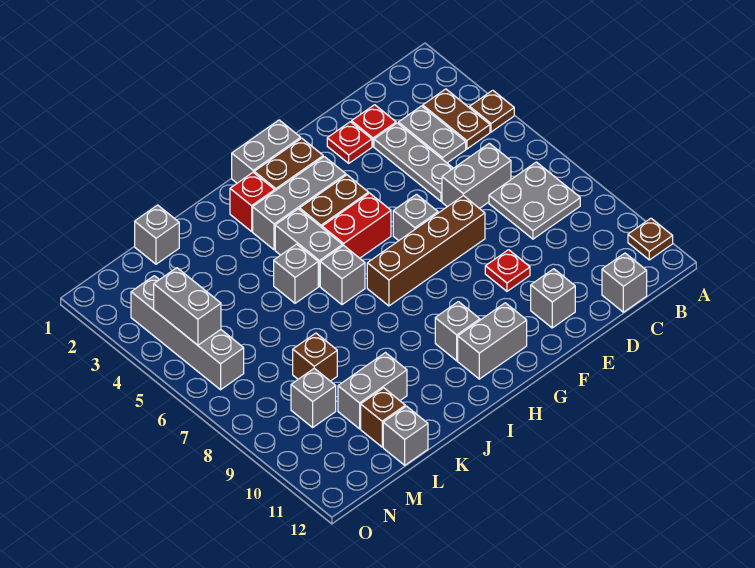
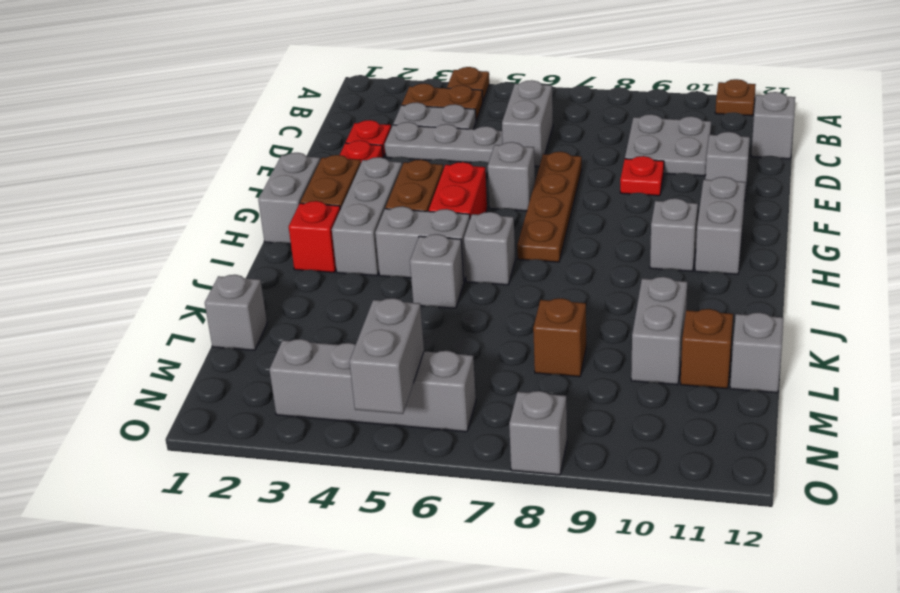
grey plate B7:C8 level 1 -> grey plate C9:D10 level 1
brown brick E7:H7 level 1 -> brown plate E7:H7 level 1
grey brick M9 level 1 -> grey brick O8 level 1
grey brick N4:N5 level 2 -> grey brick N5:O5 level 2

